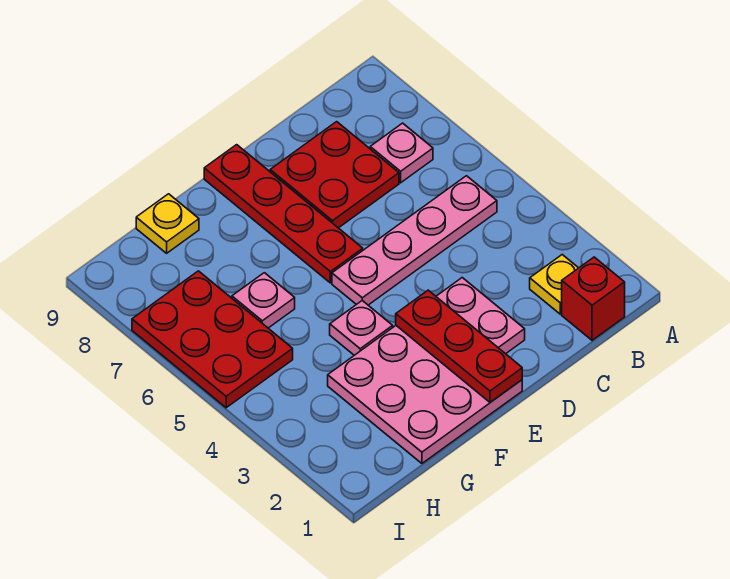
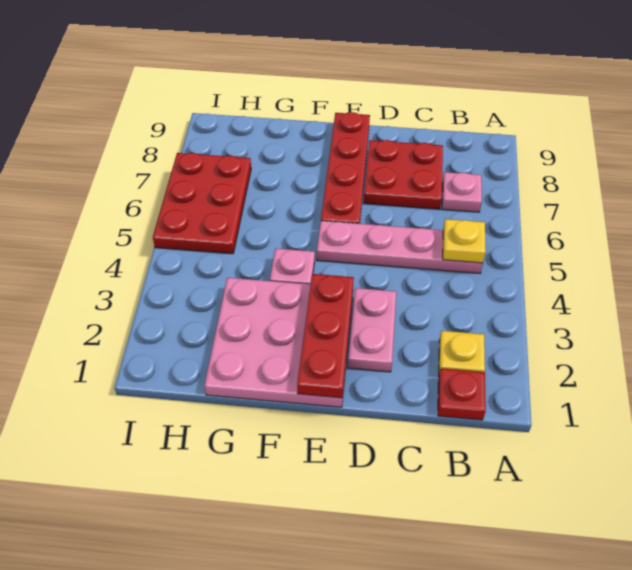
red brick B1 level 1 -> red plate B1 level 1
pink plate G6 level 1 -> none
yellow plate G9 level 1 -> yellow plate B5 level 2

